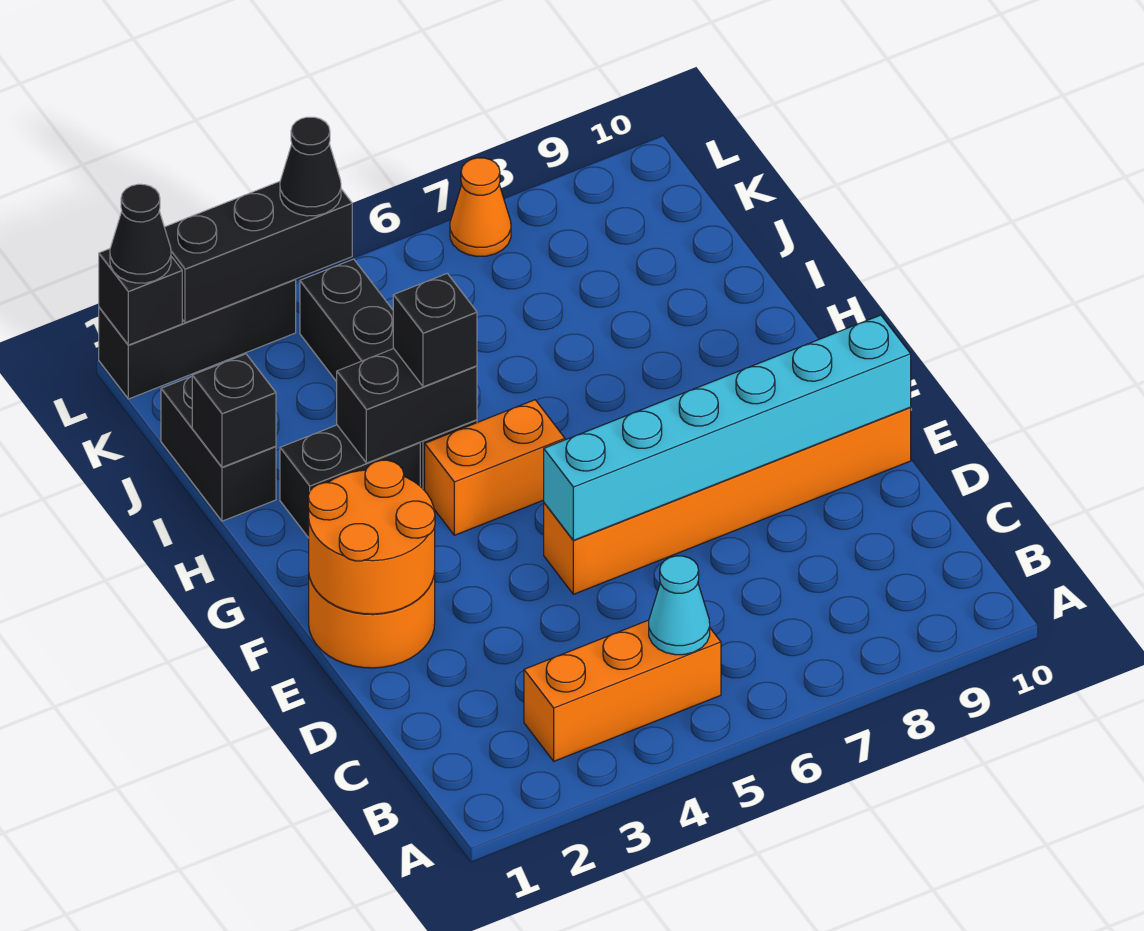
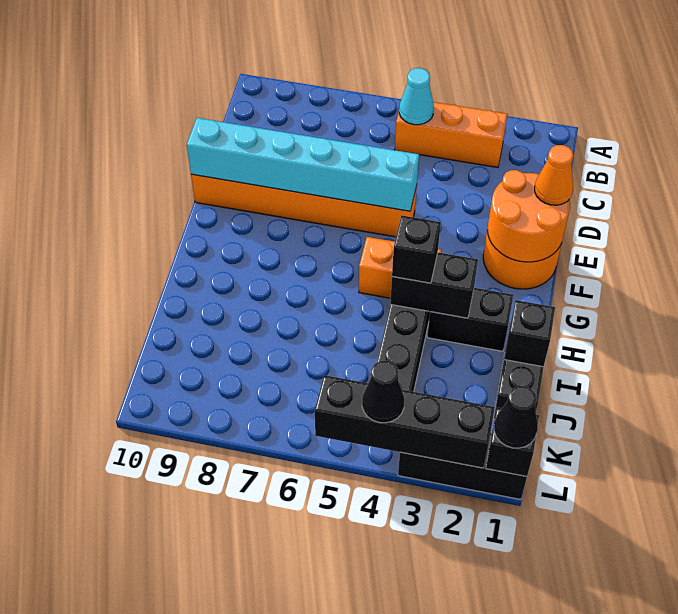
black brick L2:L4 level 2 -> black brick L2:L5 level 2
orange cone L7 level 1 -> orange cone E1 level 3

